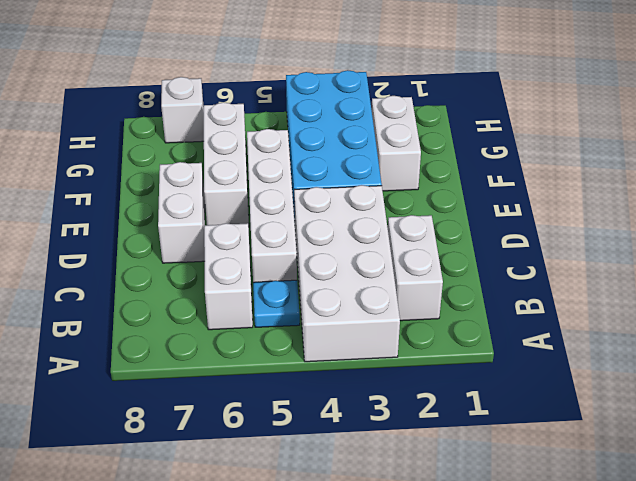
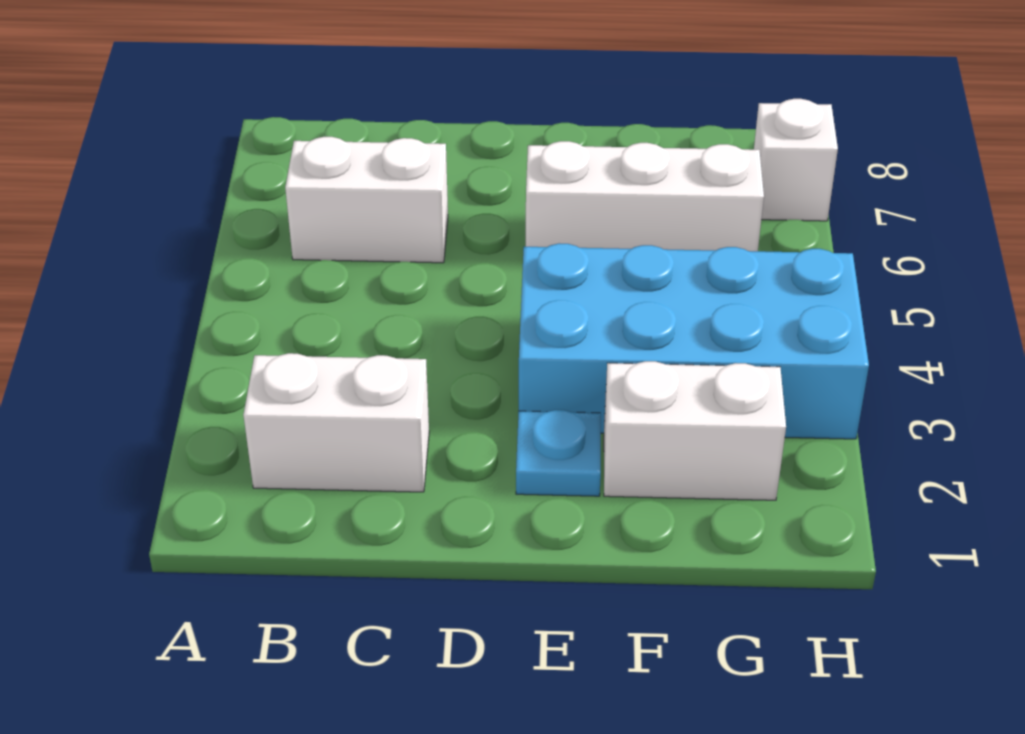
white brick A3:D4 level 1 -> none
cyan plate B5 level 1 -> cyan plate E2 level 1
white brick C5:F5 level 1 -> none
white brick D7:E7 level 1 -> none

